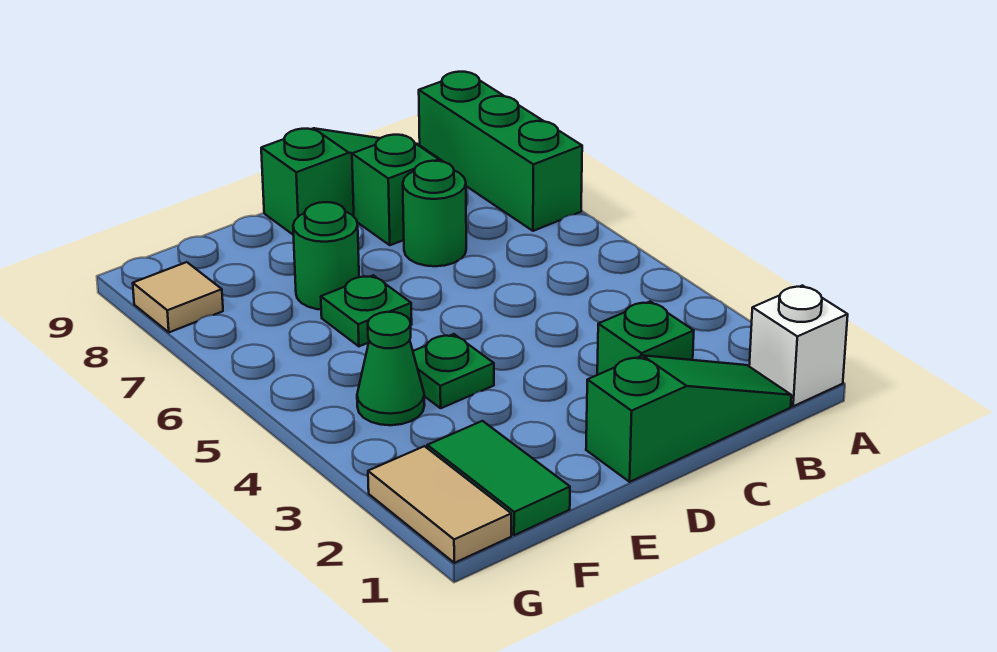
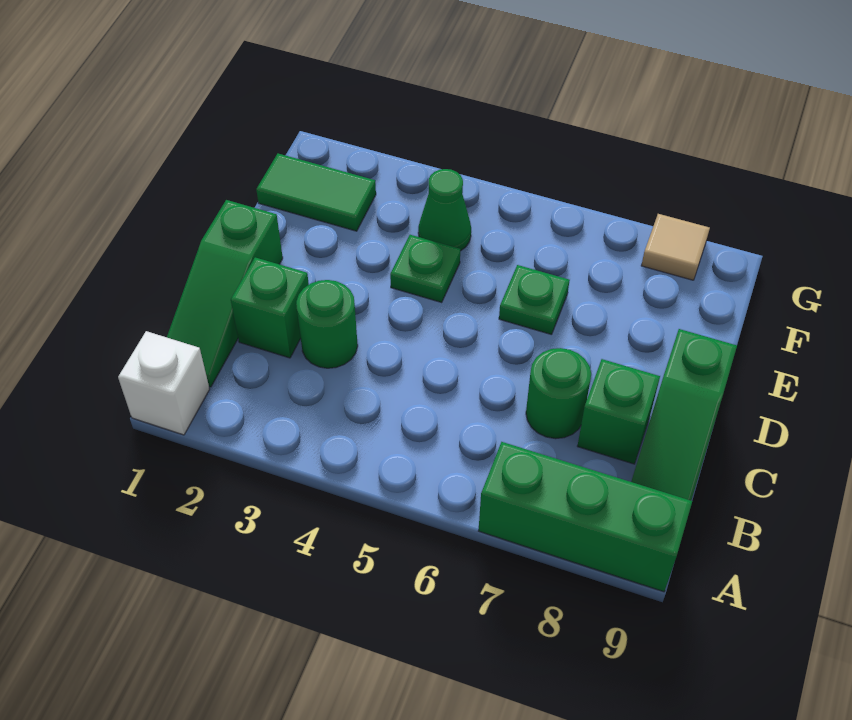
green round brick E7 level 1 -> green round brick C3 level 1
tan tile G1:G2 level 1 -> none

